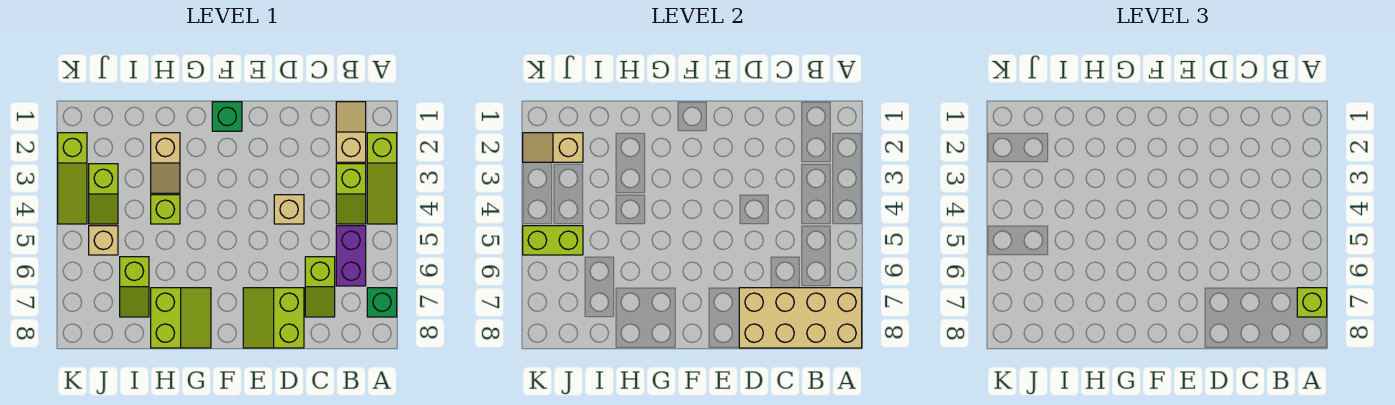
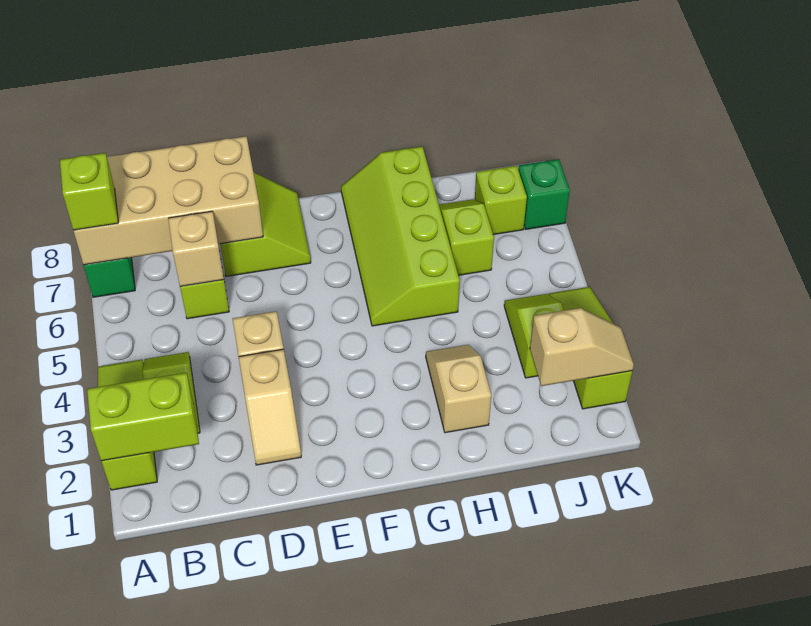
tan slope B1:B2 level 1 top 2 -> tan slope D2:D3 level 1 top 3
purple brick B5:B6 level 1 -> none
green brick F1 level 1 -> green brick K7 level 1
lime slope G7:H8 level 1 top H -> lime slope G5:H8 level 1 top H
lime brick H4 level 1 -> lime brick J7 level 1
tan brick J5 level 1 -> tan brick C6 level 2
lime brick J5:K5 level 2 -> lime brick A2:B2 level 2

